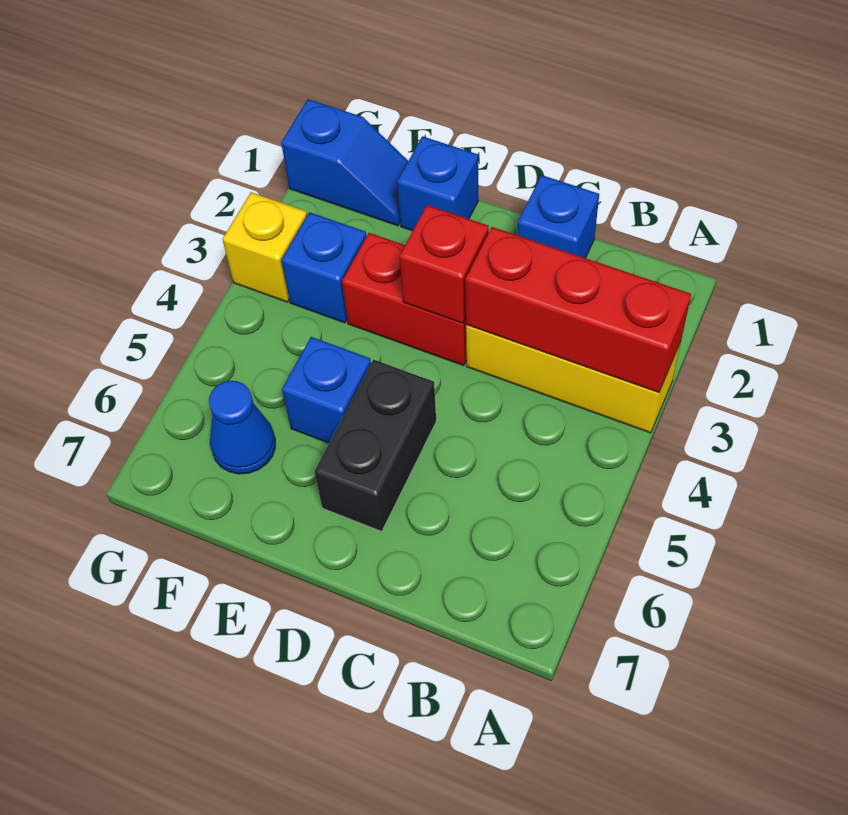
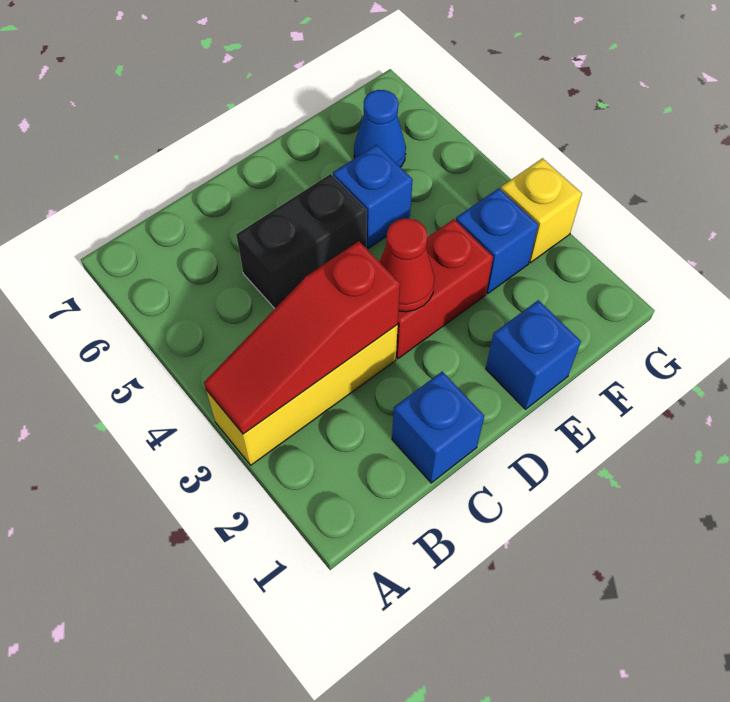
red brick A3:C3 level 2 -> red slope A3:C3 level 2 top C
red brick D3 level 2 -> red cone D3 level 2
black brick D5:D6 level 1 -> black brick C5:D5 level 1
blue slope F1:G1 level 1 top G -> none

